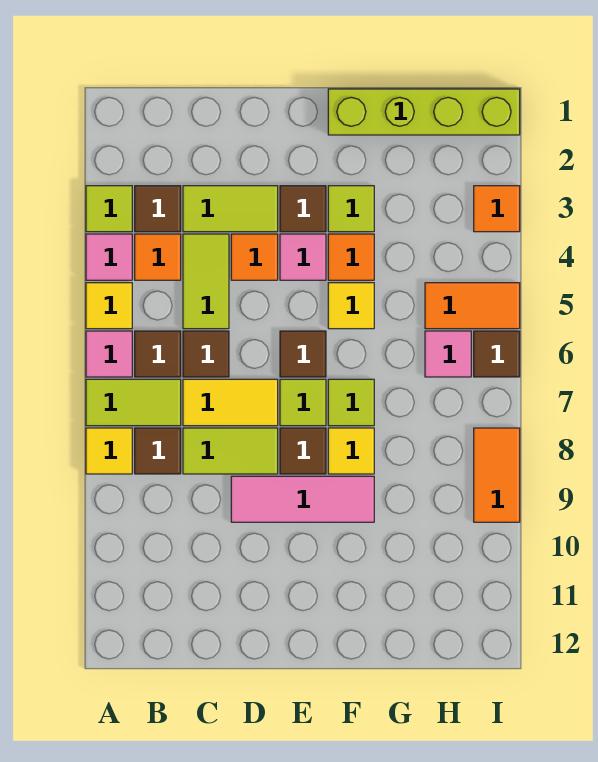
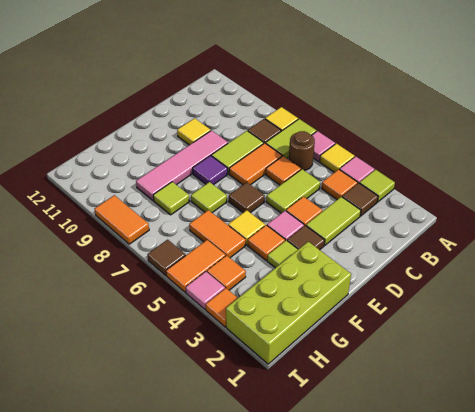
brown tile B6 level 1 -> brown round brick B6 level 1
lime tile C4:C5 level 1 -> lime tile C5:D5 level 1
brown tile C6 level 1 -> orange tile C6 level 1
yellow tile C7:D7 level 1 -> orange tile C7:D7 level 1
pink tile D9:F9 level 1 -> pink tile D9:G9 level 1
lime tile E7 level 1 -> lime tile G8 level 1
brown tile E8 level 1 -> purple tile E8 level 1
lime brick F1:I1 level 1 -> lime brick F1:I2 level 1
yellow tile F8 level 1 -> yellow tile D10 level 1
none -> orange tile G5:G6 level 1
none -> orange tile H4 level 1
pink tile H6 level 1 -> pink tile I4 level 1

